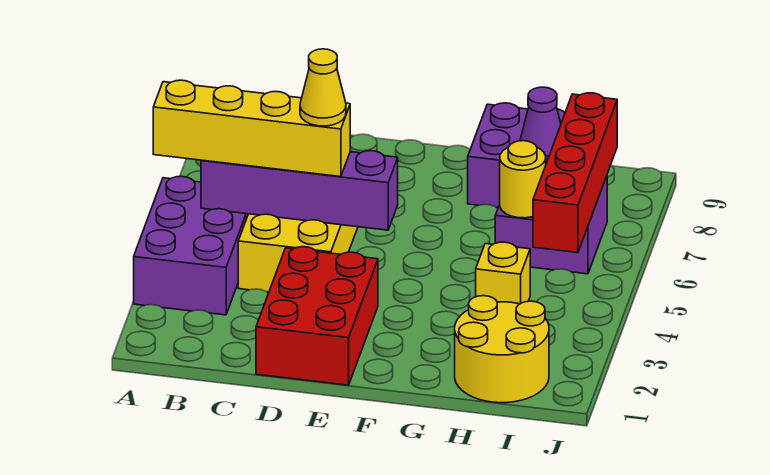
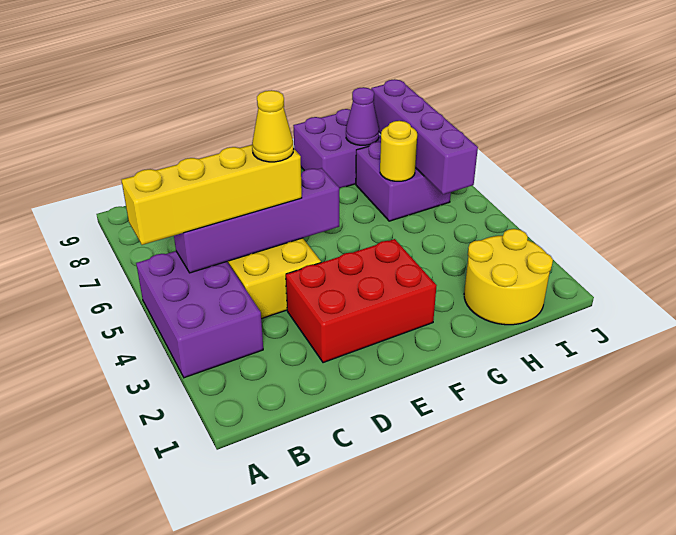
red brick D1:E3 level 1 -> red brick D2:F3 level 1
yellow brick H4 level 1 -> none
red brick I5:I8 level 2 -> purple brick I5:I8 level 2

